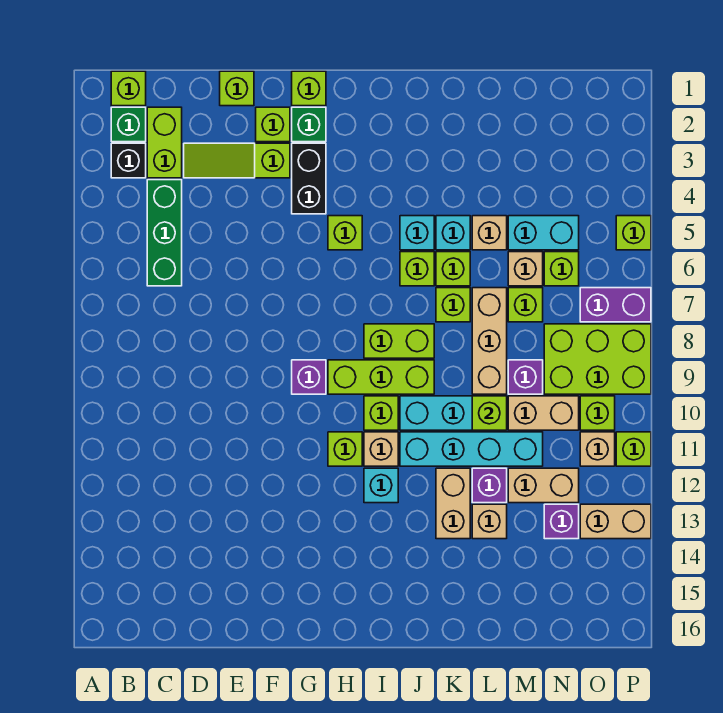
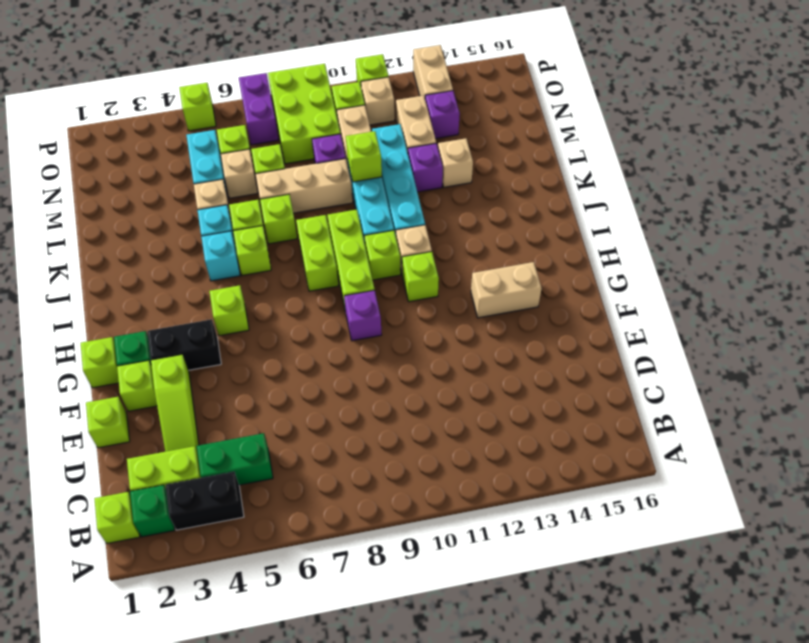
black brick B3 level 1 -> black brick B3:B4 level 1
green brick C4:C6 level 1 -> green brick C4:C5 level 1
cyan brick I12 level 1 -> none
tan brick K12:K13 level 1 -> tan brick G13:G14 level 1

